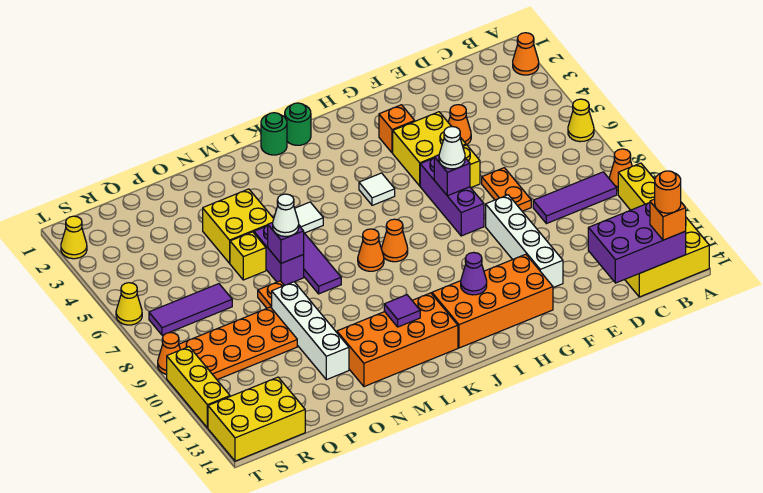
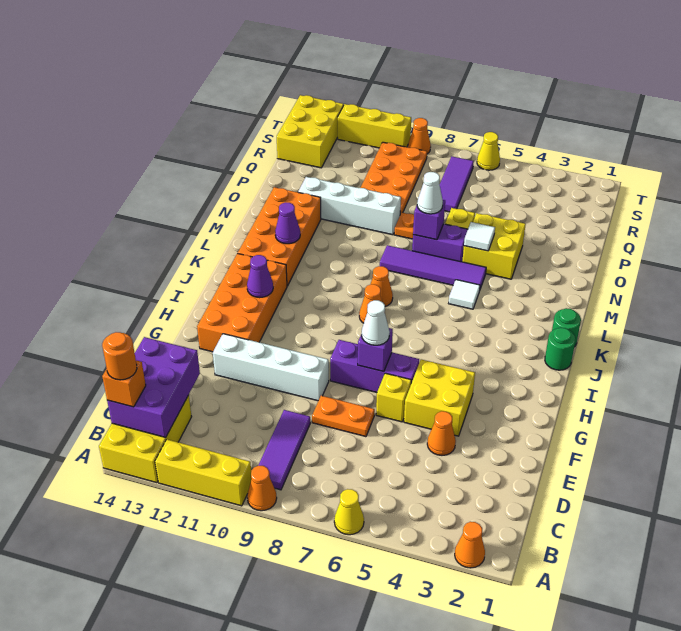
orange brick G3 level 1 -> none
white tile I5 level 1 -> white tile N5 level 2
purple tile L12 level 2 -> purple cone L12 level 2
yellow cone T2 level 1 -> none

